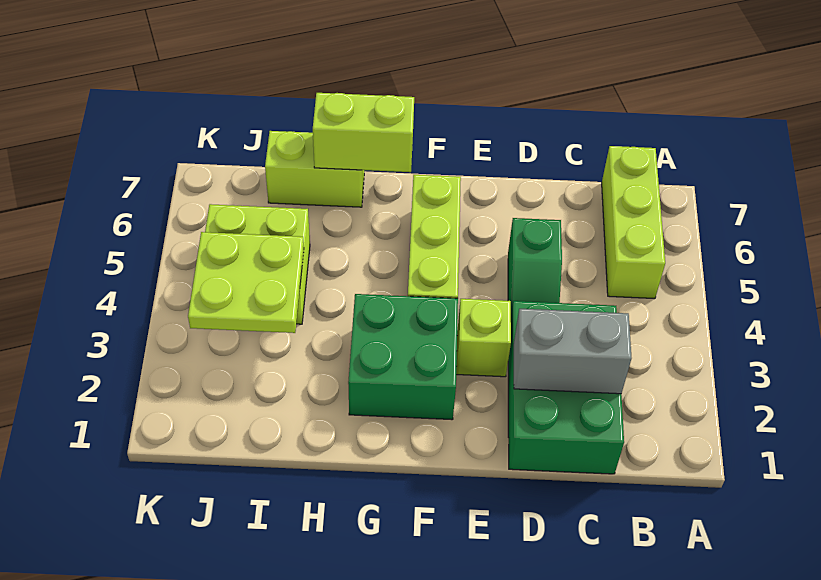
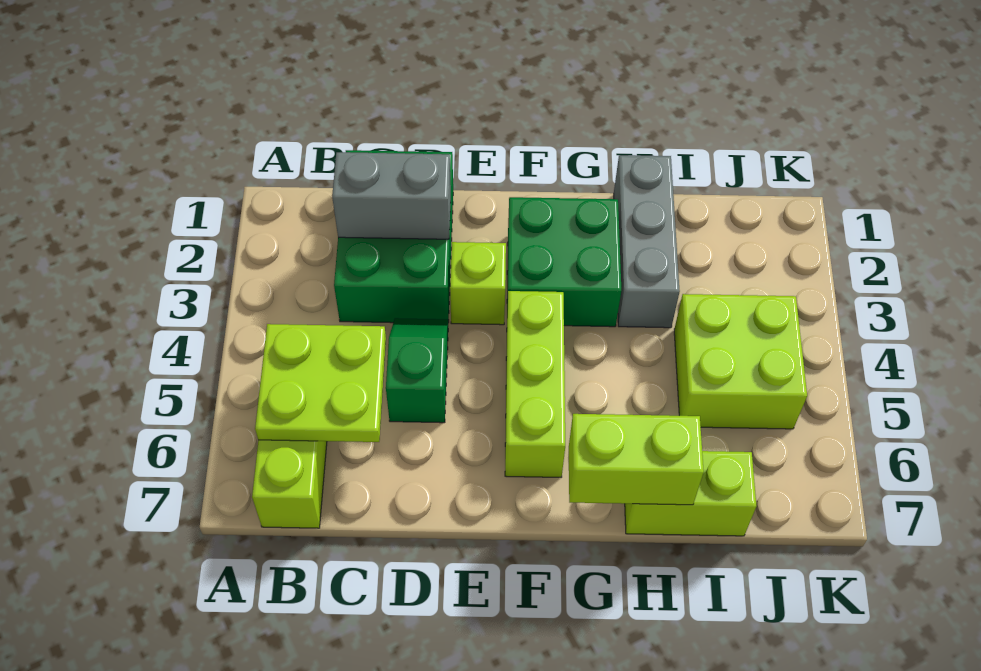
none -> grey brick H1:H3 level 1
lime plate I3:J4 level 2 -> lime plate B5:C6 level 2

